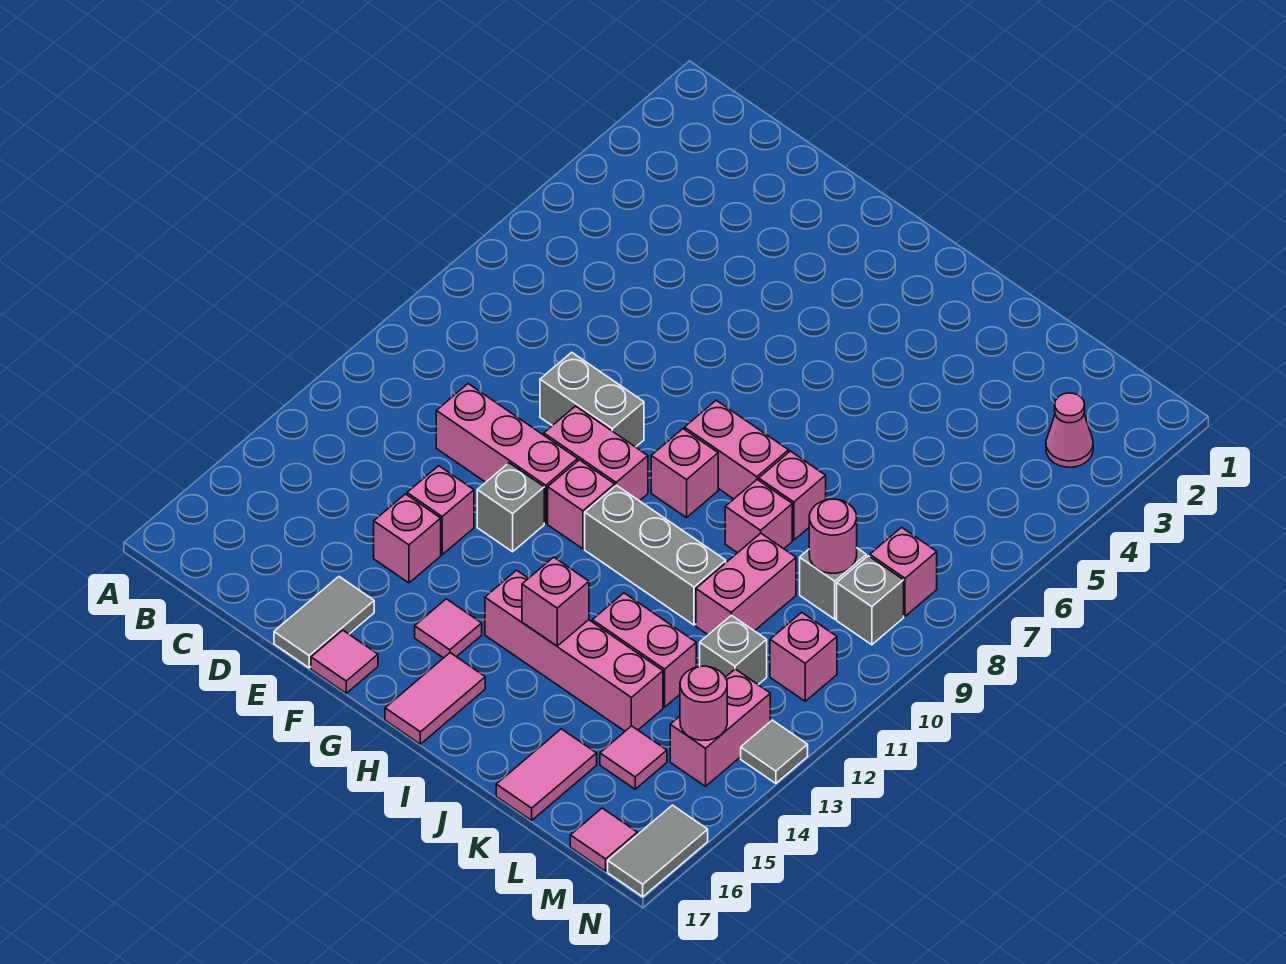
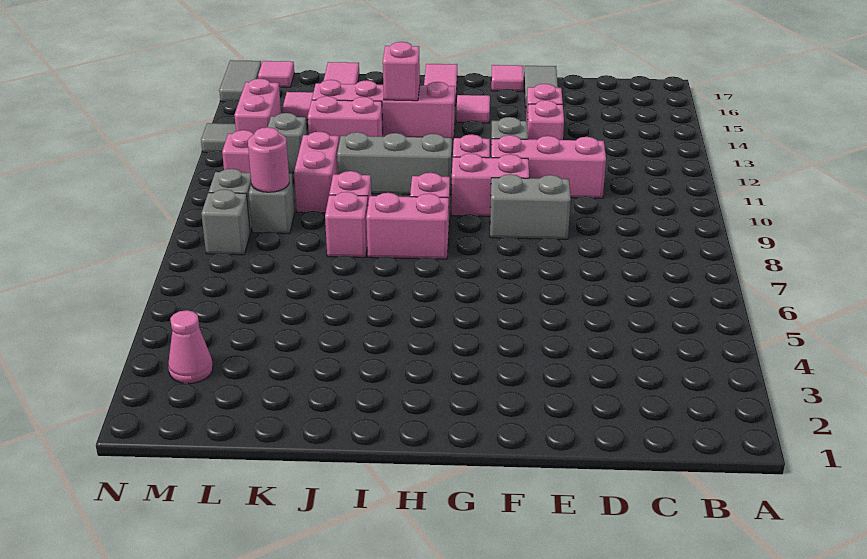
pink brick M8 level 1 -> grey brick M8 level 1
pink round brick M14 level 2 -> none

